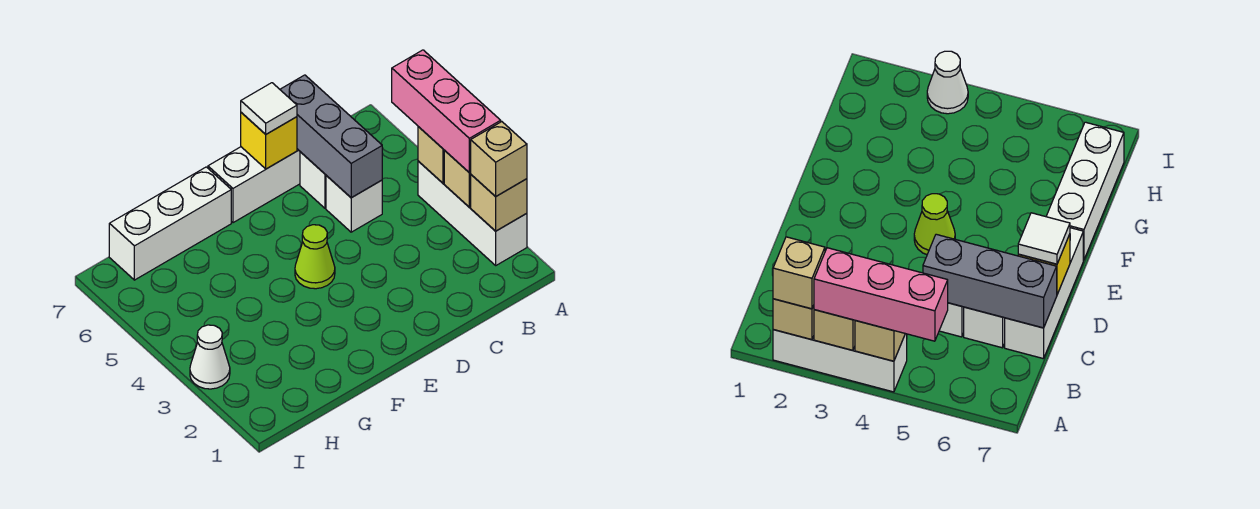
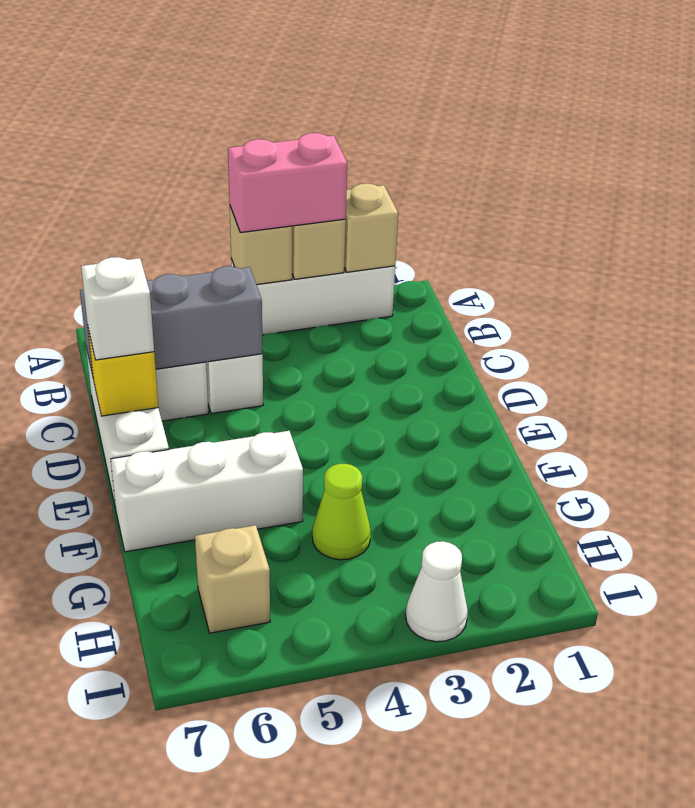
tan brick A2 level 3 -> tan brick H6 level 1
pink brick A3:A5 level 3 -> pink brick A3:A4 level 3
white tile D7 level 3 -> white brick D7 level 3
lime cone E4 level 1 -> lime cone G4 level 1
white brick F7:H7 level 1 -> white brick F5:F7 level 1

